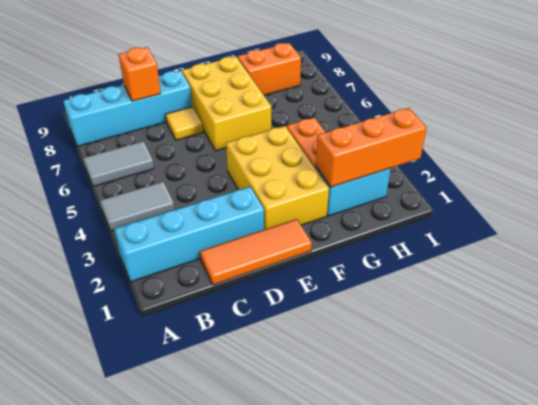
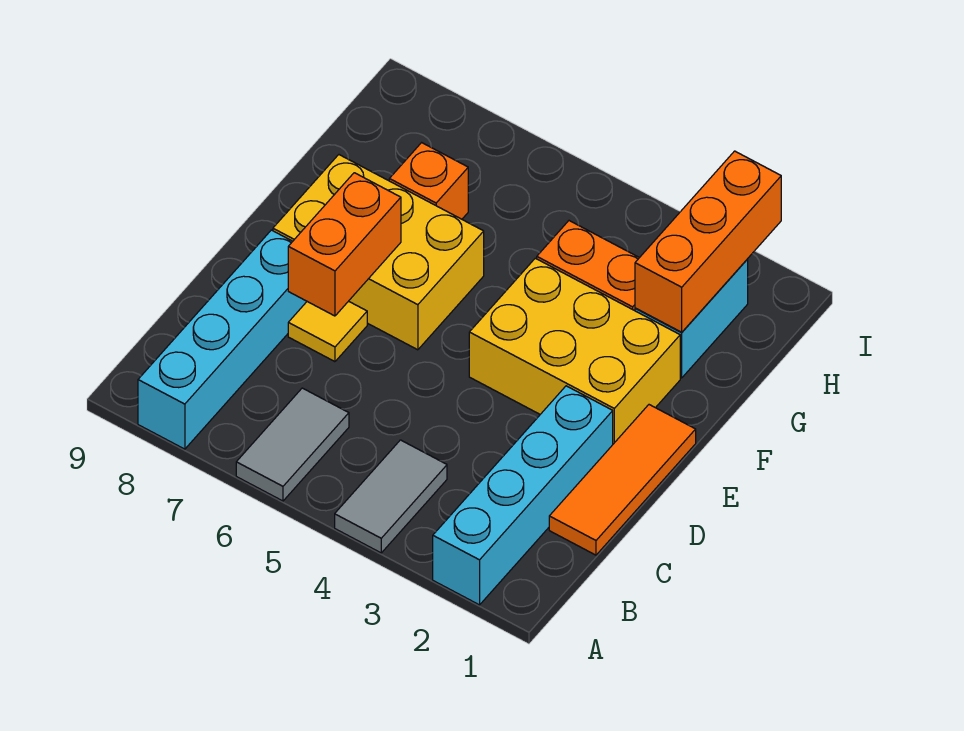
orange brick C8 level 2 -> orange brick G7 level 1
orange brick G8:H8 level 1 -> orange brick D7:E7 level 2

